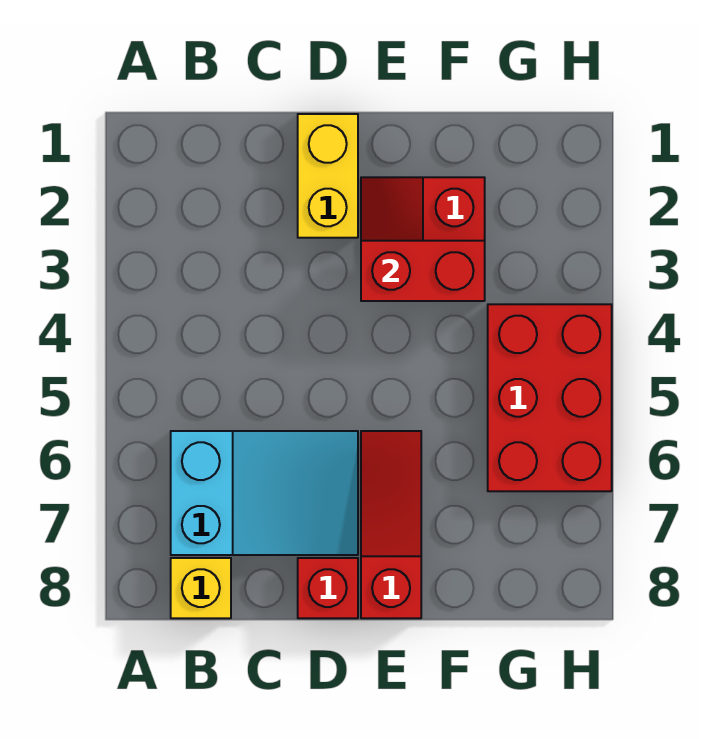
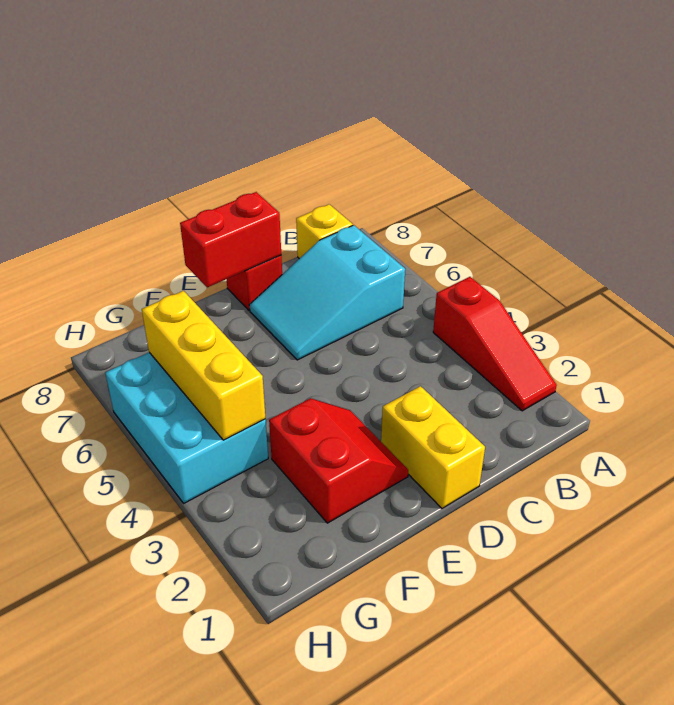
red brick E3:F3 level 2 -> red brick D8:E8 level 2
red slope E6:E8 level 1 top 8 -> red slope A2:A4 level 1 top 4
red brick G4:H6 level 1 -> cyan brick G4:H6 level 1
none -> yellow brick G4:G6 level 2

